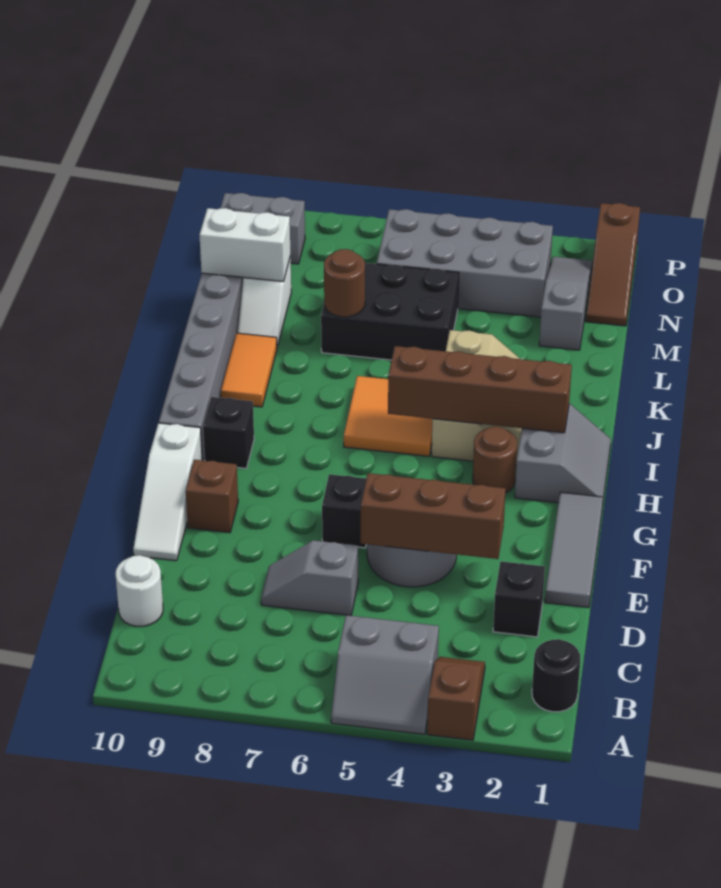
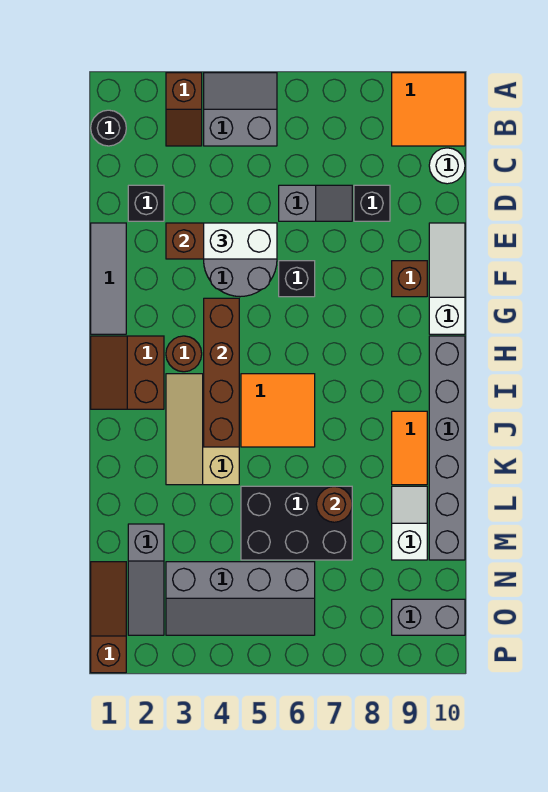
none -> orange tile A9:B10 level 1
grey slope H1:I2 level 1 top 2 -> brown slope H1:I2 level 1 top 2
black brick H9 level 1 -> black brick D8 level 1
brown brick I2:I5 level 2 -> brown brick G4:J4 level 2
white brick M9:M10 level 2 -> white brick E4:E5 level 3
grey brick N3:O6 level 1 -> grey slope N3:O6 level 1 top N

